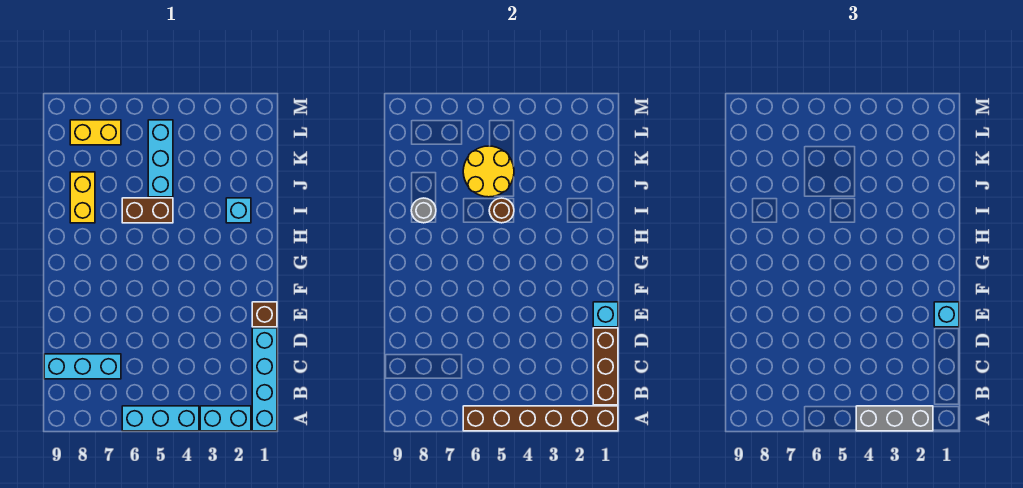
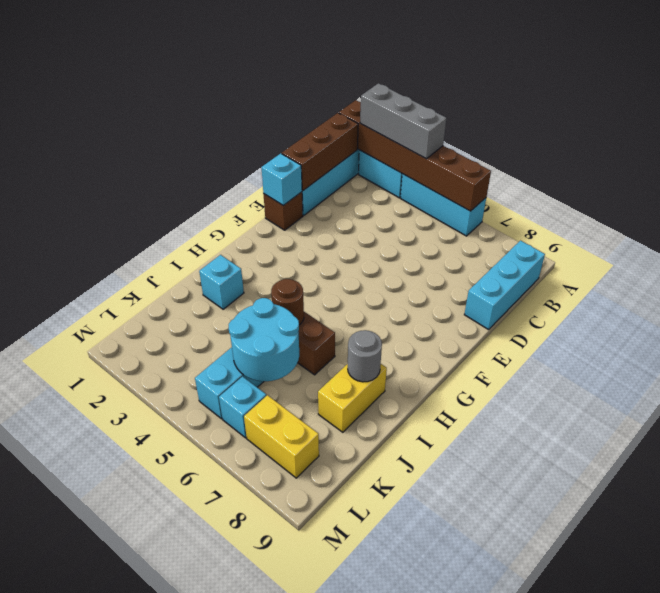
cyan brick C7:C9 level 1 -> cyan brick B9:D9 level 1
cyan brick E1 level 3 -> cyan brick L6 level 1
yellow round brick J5:K6 level 2 -> cyan round brick J5:K6 level 2

